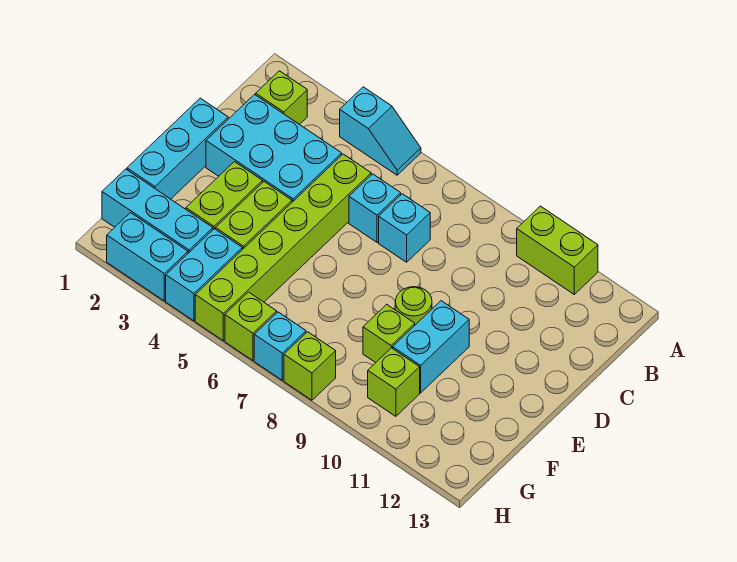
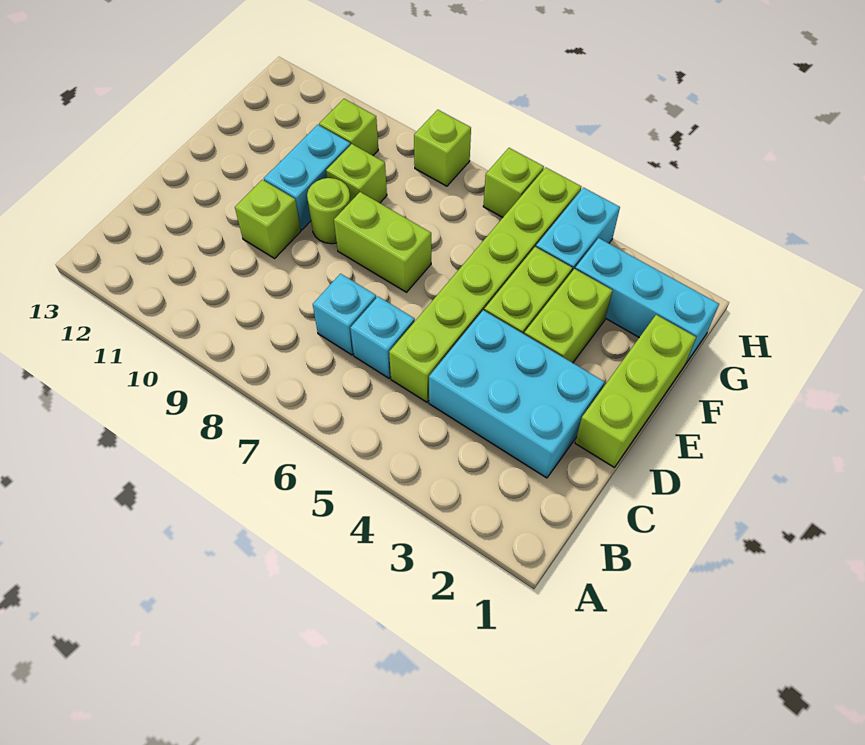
cyan slope A4:A5 level 1 top 4 -> none
lime brick A10:A11 level 1 -> lime brick E7:E8 level 1
lime brick B2 level 1 -> lime brick D10 level 1
cyan brick D1:F1 level 1 -> lime brick D1:F1 level 1
cyan brick H2:H3 level 1 -> none
cyan brick H7 level 1 -> none

